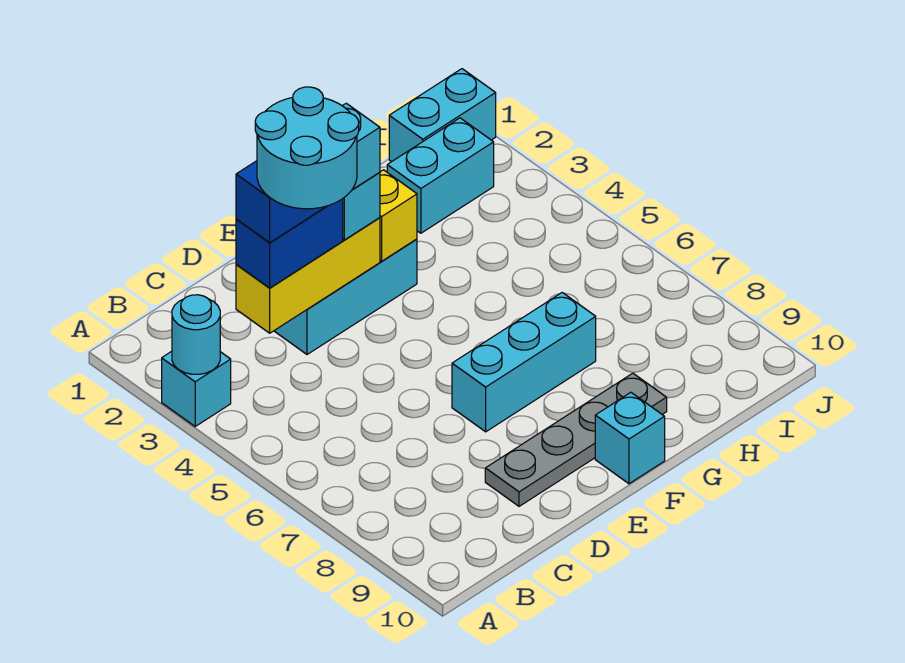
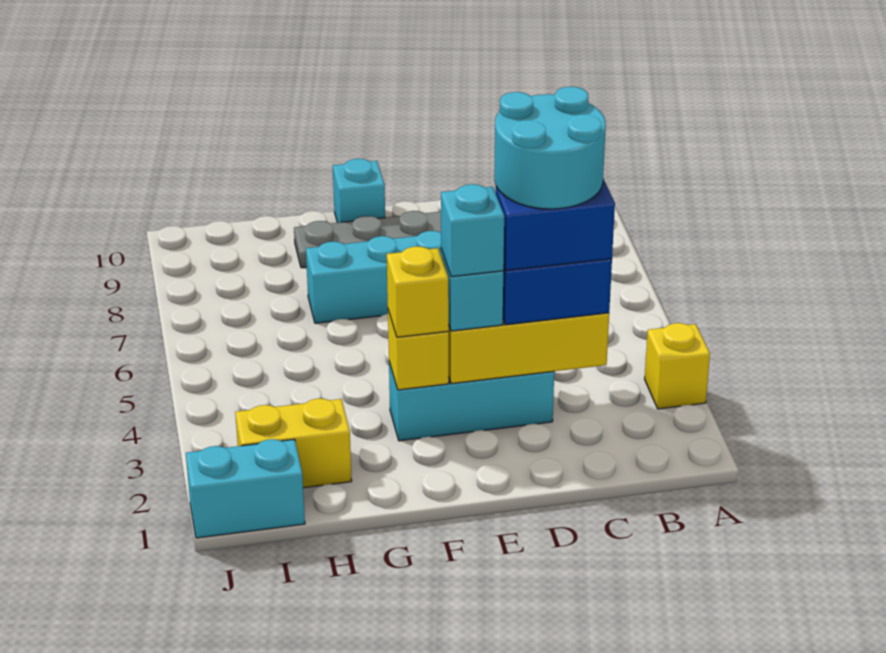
cyan brick A3 level 1 -> yellow brick A3 level 1
cyan round brick A3 level 2 -> none
none -> yellow brick F3 level 3
cyan brick H2:I2 level 1 -> yellow brick H2:I2 level 1

